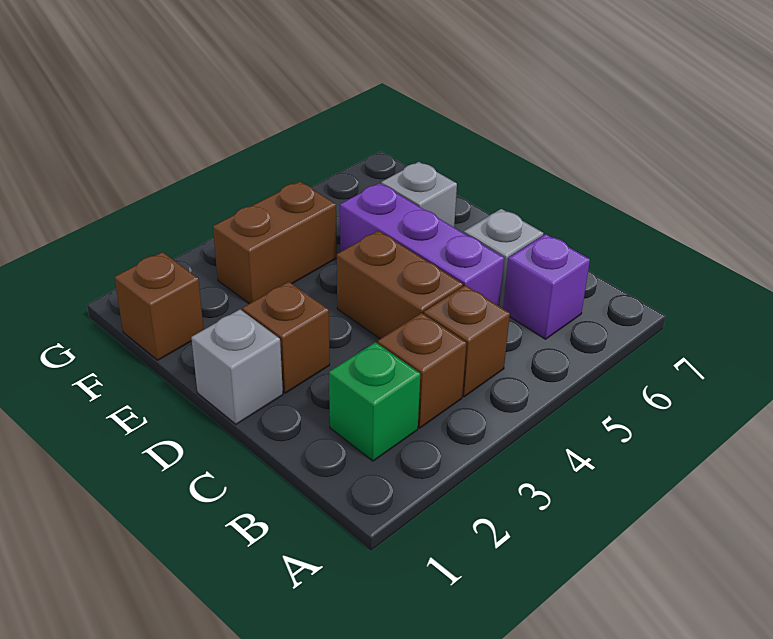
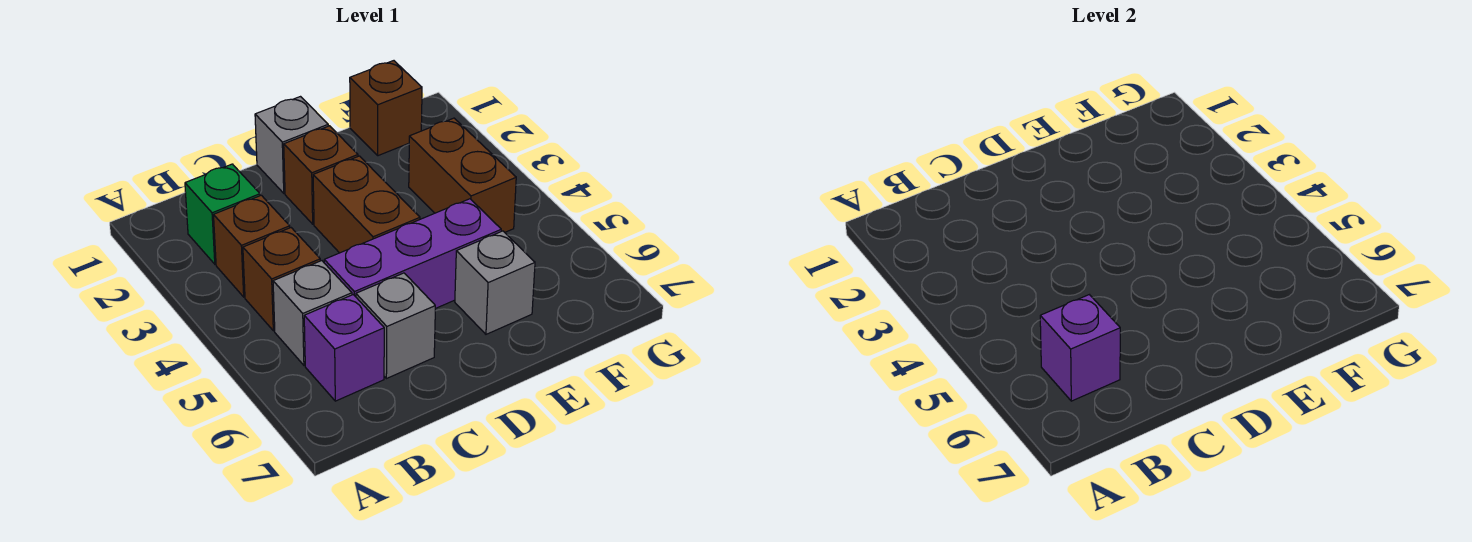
none -> grey brick B5 level 1
none -> purple brick B6 level 2
brown brick C4:D4 level 1 -> brown brick D3:D4 level 1

